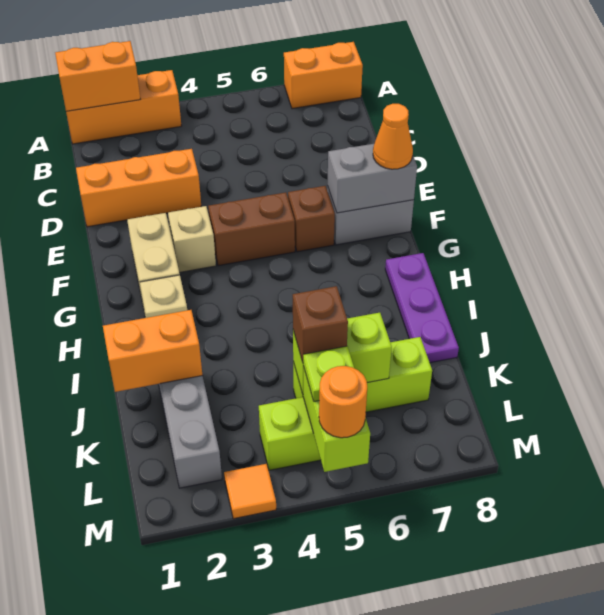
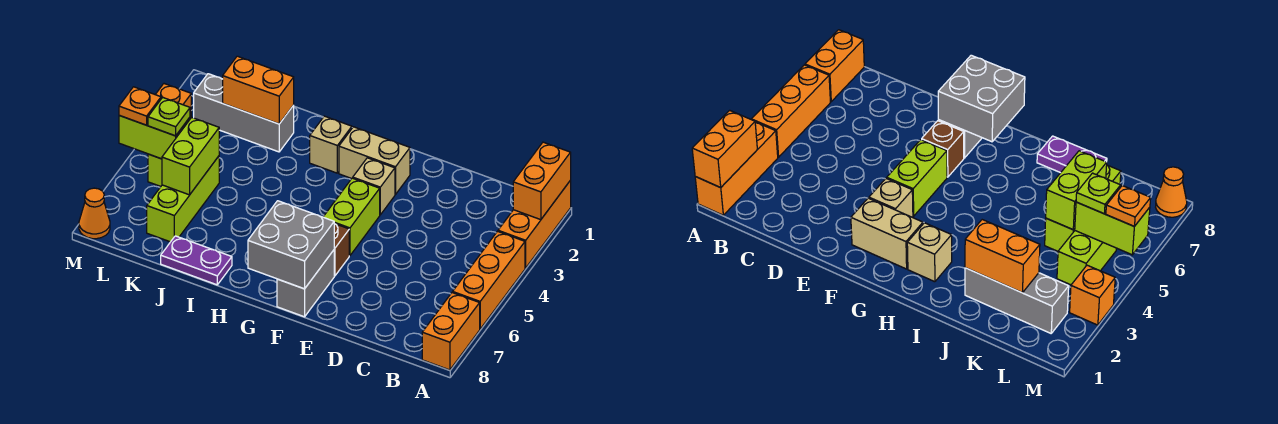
orange brick D1:D3 level 1 -> orange brick A4:A6 level 1
brown brick F4:F5 level 1 -> lime brick F4:F5 level 1
grey brick F7:F8 level 2 -> grey brick F7:G8 level 2
orange cone F8 level 3 -> orange cone M8 level 1
purple plate H8:J8 level 1 -> purple plate I8:J8 level 1
orange brick J1:J2 level 2 -> orange brick J2:K2 level 2
brown brick K5 level 3 -> none
orange tile M3 level 1 -> orange brick M3 level 1
orange round brick M5 level 3 -> orange plate M5 level 3

